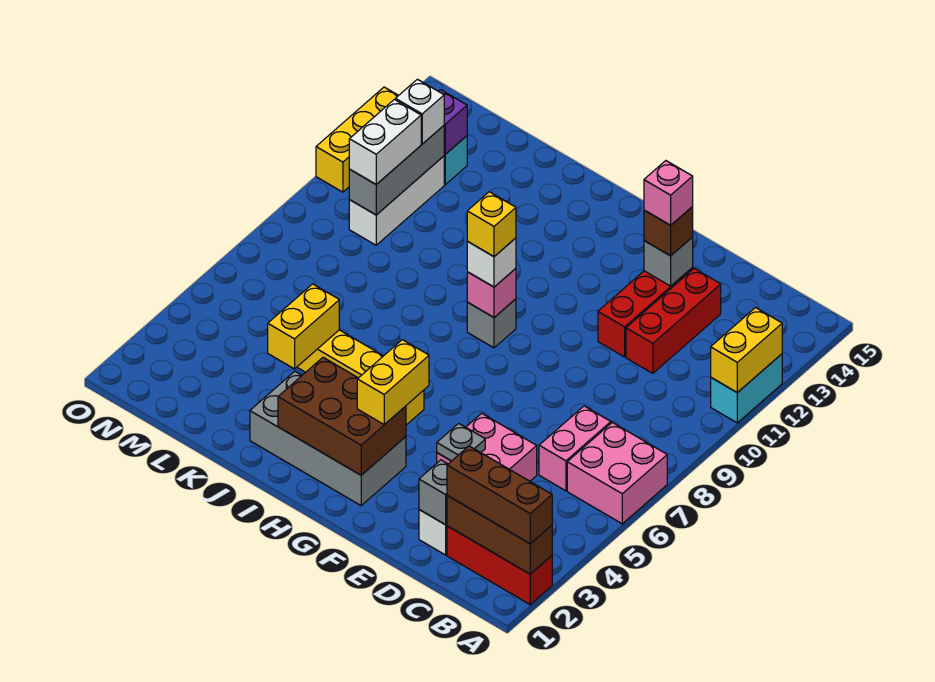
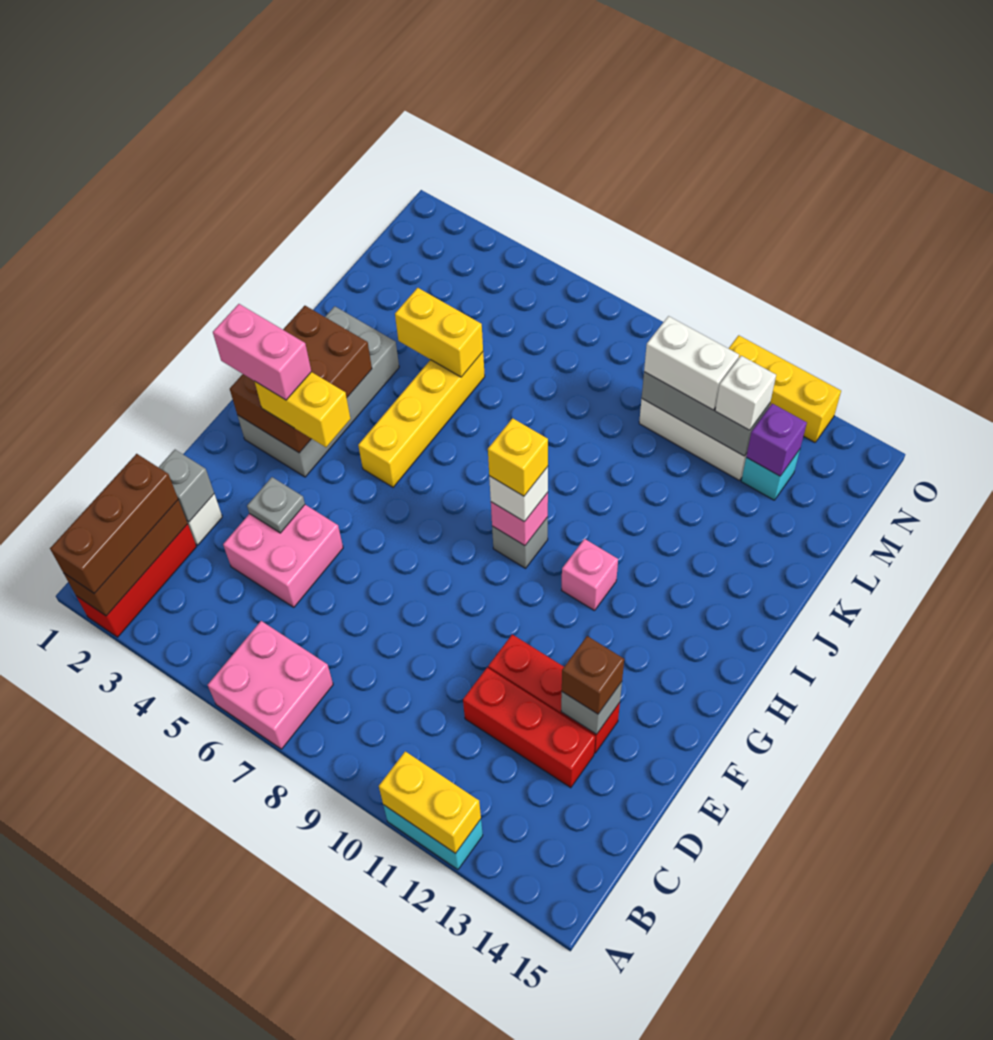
pink brick C6:C7 level 1 -> pink brick G2:G3 level 4
pink brick E13 level 4 -> pink brick H11 level 1

